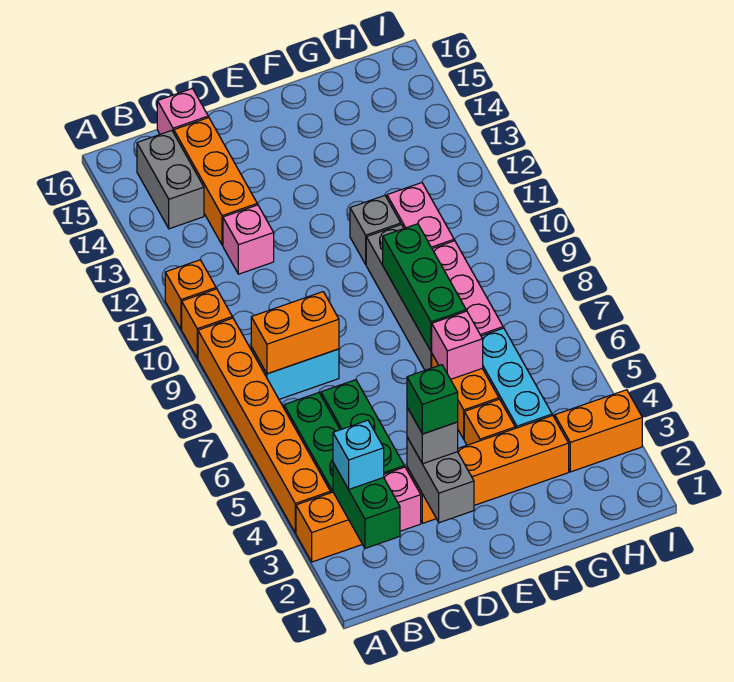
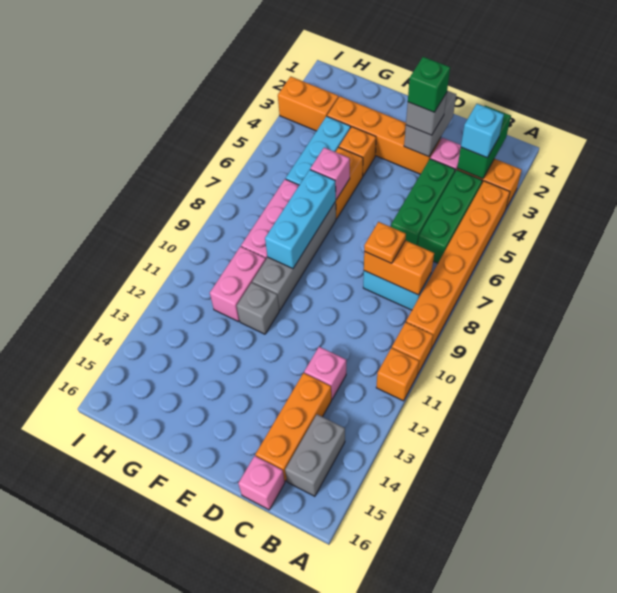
none -> orange plate C8 level 3
green brick F7:F9 level 2 -> cyan brick F7:F9 level 2

